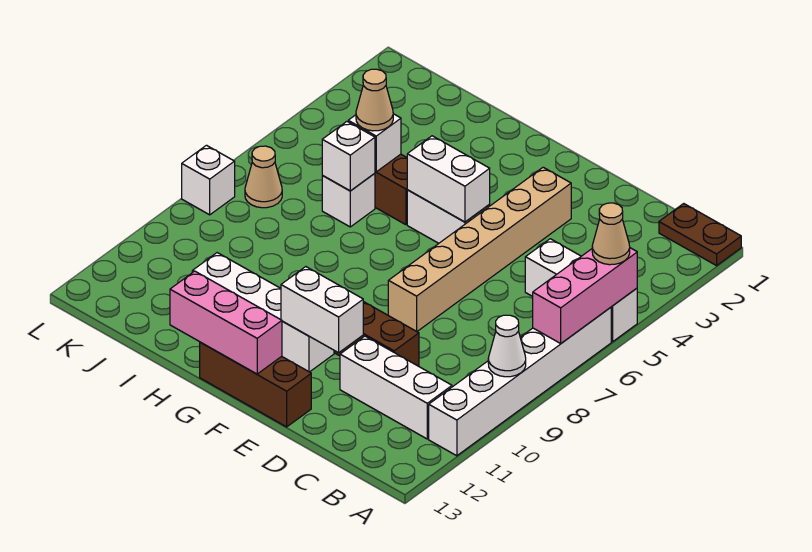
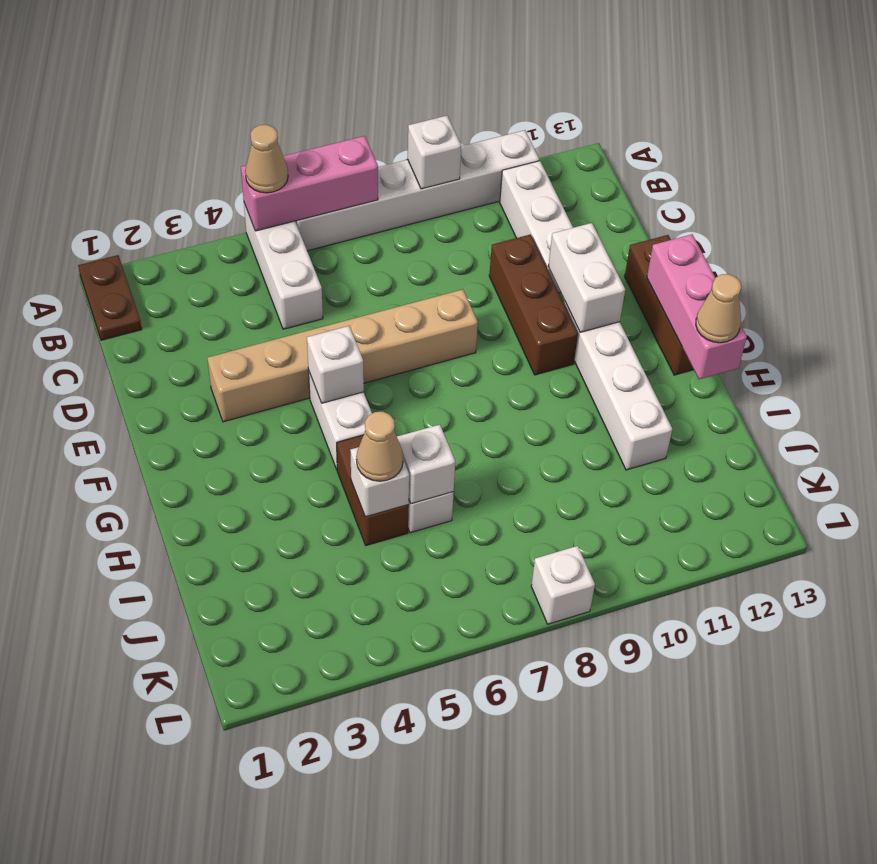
white cone A9 level 2 -> white brick A9 level 2
white brick F5:G5 level 2 -> white brick F5 level 2
tan cone K7 level 1 -> tan cone H13 level 3

